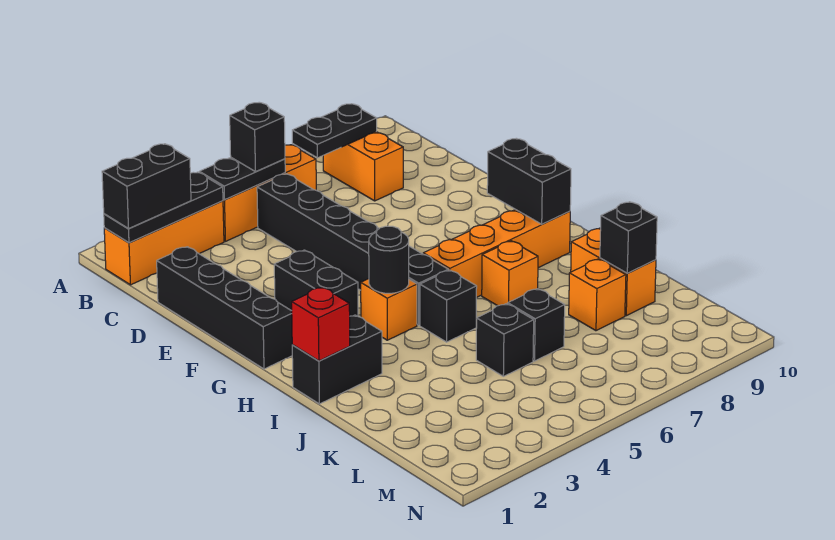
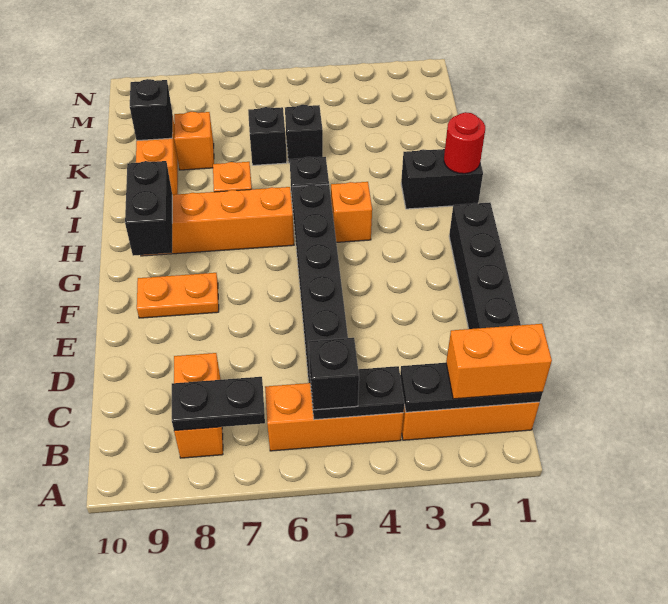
black brick B1:B2 level 3 -> orange brick B1:B2 level 3
black brick F3:G3 level 1 -> none
none -> orange plate F8:F9 level 1
black round brick H4 level 2 -> none
red brick I1 level 2 -> red round brick I1 level 2

